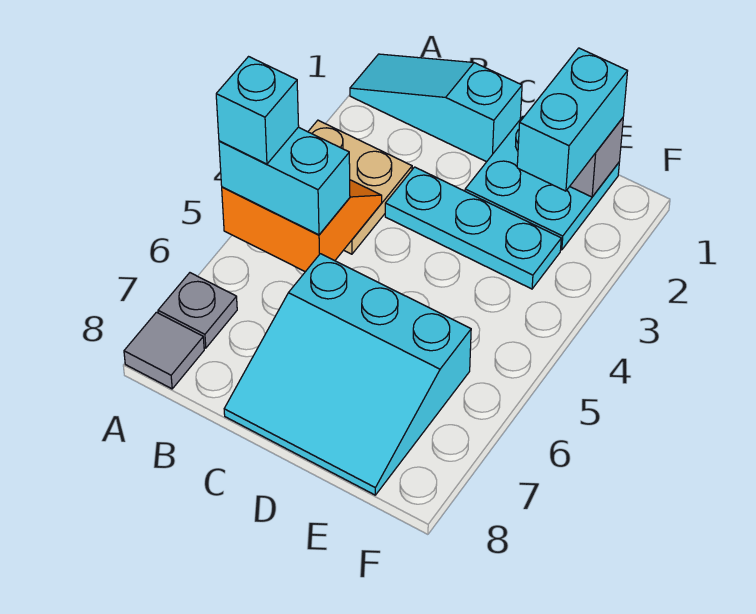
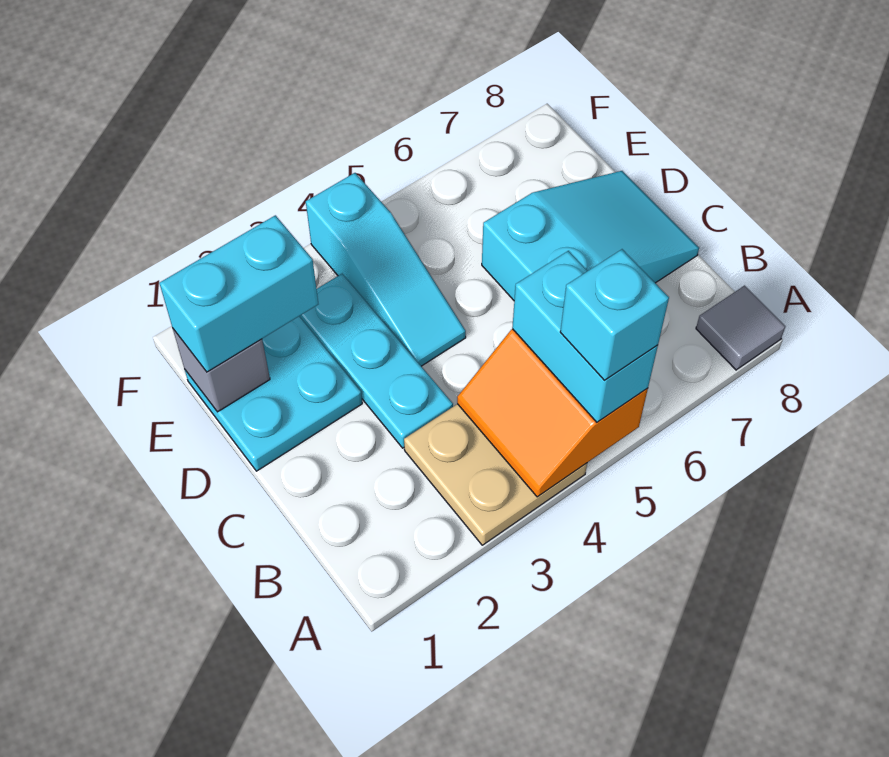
cyan slope A1:C1 level 1 top C -> cyan slope D4:F4 level 1 top F
grey plate A7 level 1 -> none
cyan slope C6:E8 level 1 top 6 -> cyan slope C6:D8 level 1 top 6

